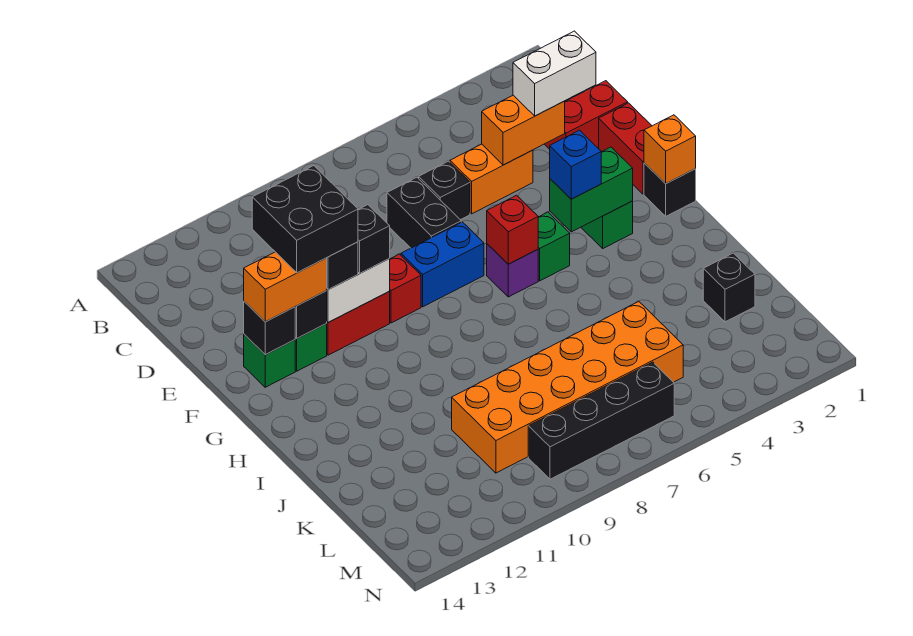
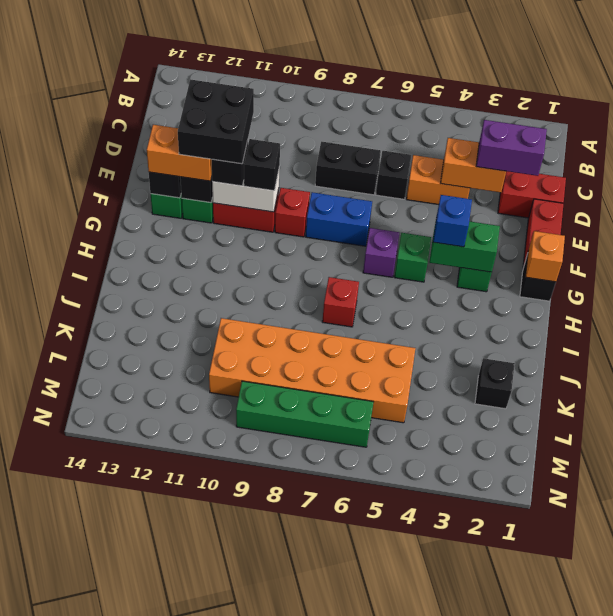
white brick D2:D3 level 3 -> purple brick D2:D3 level 3
black brick D7:E7 level 1 -> black brick D7:D8 level 1
red brick G6 level 2 -> red brick I7 level 1
black brick M6:M9 level 1 -> green brick M6:M9 level 1

